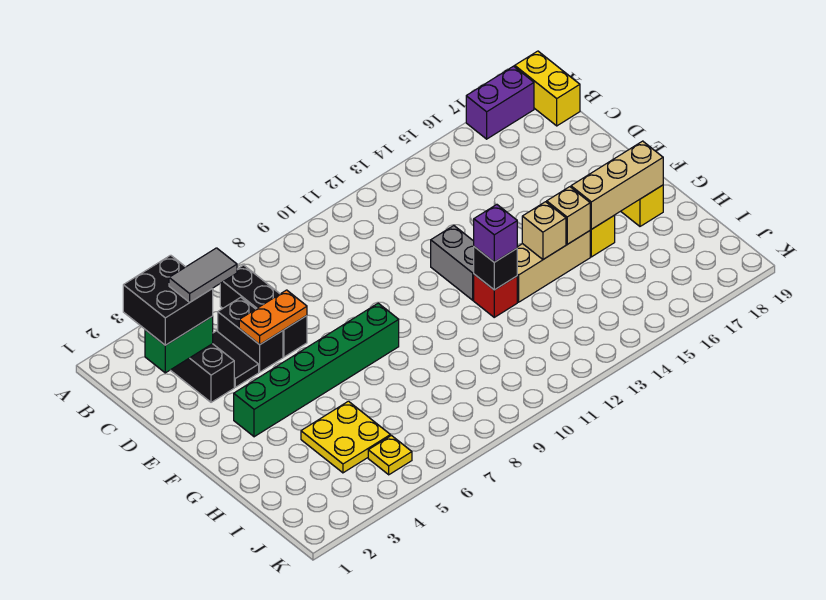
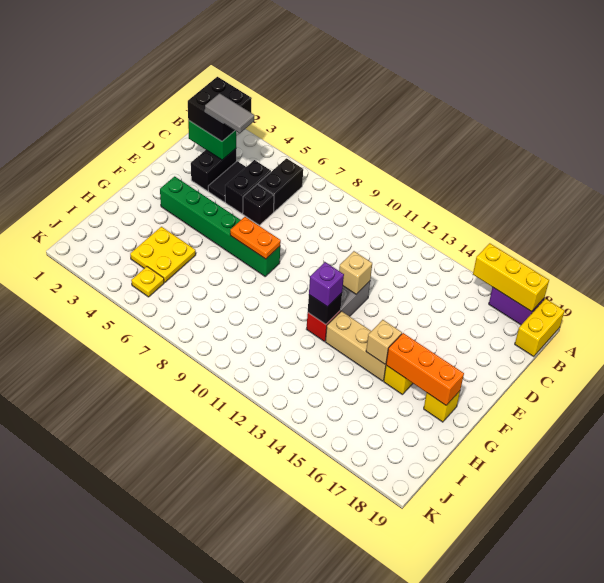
none -> yellow brick A16:A18 level 2
orange plate D5:D6 level 2 -> orange plate F7:F8 level 2
tan brick G14 level 2 -> tan brick E12 level 2
tan brick G16:G18 level 2 -> orange brick G16:G18 level 2

